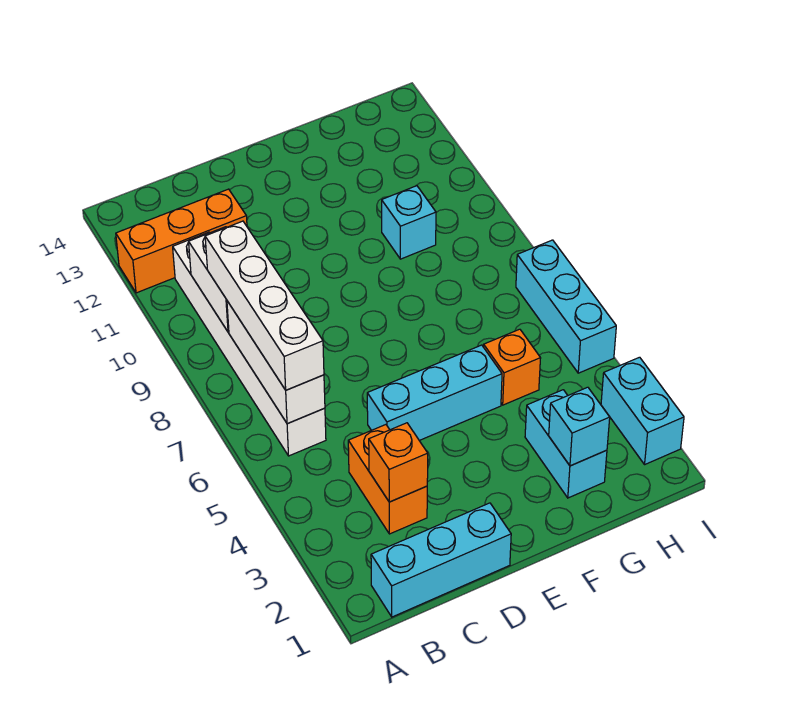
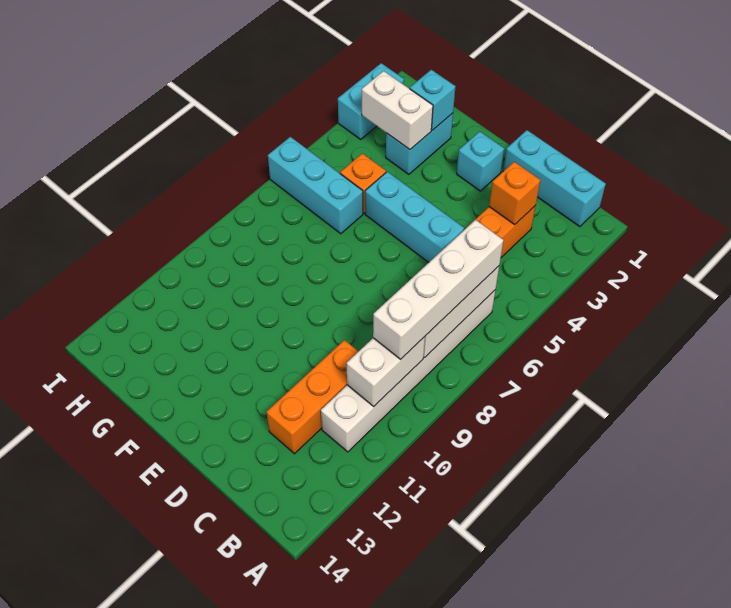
orange brick A12:C12 level 1 -> orange brick C10:C12 level 1
none -> white brick G3:H3 level 2
cyan brick G10 level 1 -> cyan brick E2 level 1
cyan brick I5:I7 level 1 -> cyan brick G6:I6 level 1

